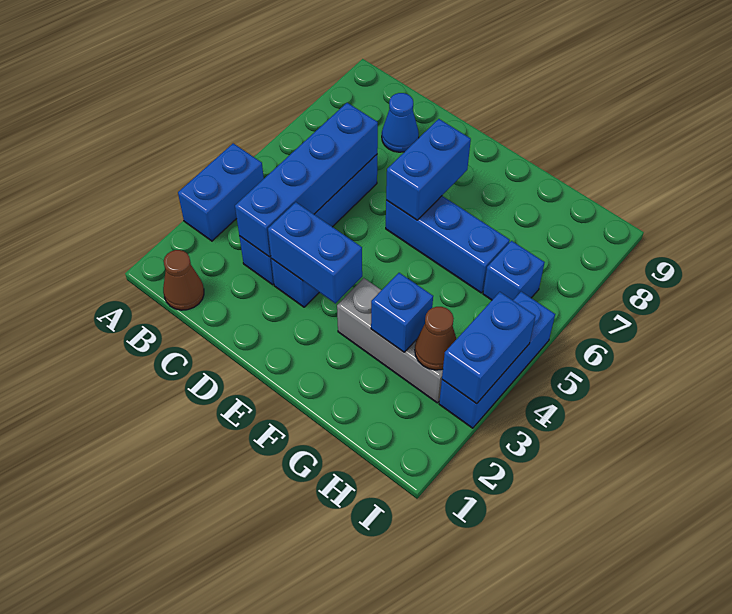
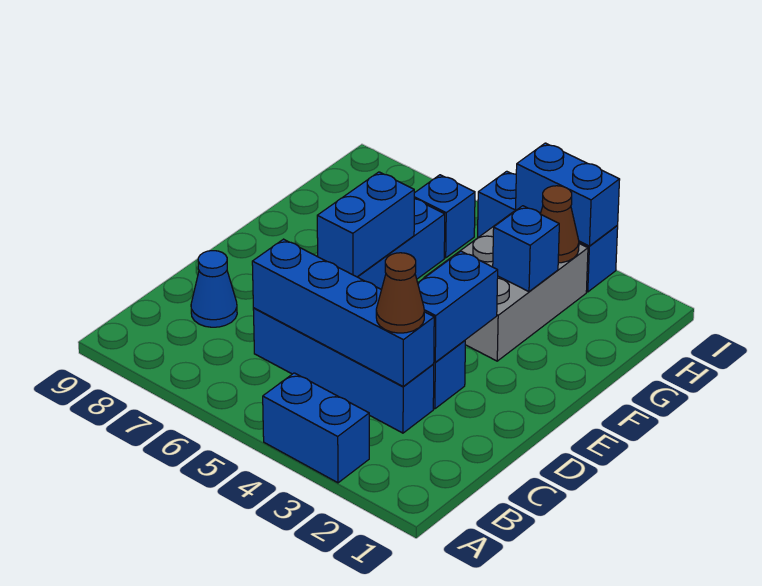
brown cone B1 level 1 -> brown cone C3 level 3
blue brick E6:E7 level 2 -> blue brick E6:F6 level 2
grey brick F3:H3 level 1 -> grey brick F3:H4 level 1

